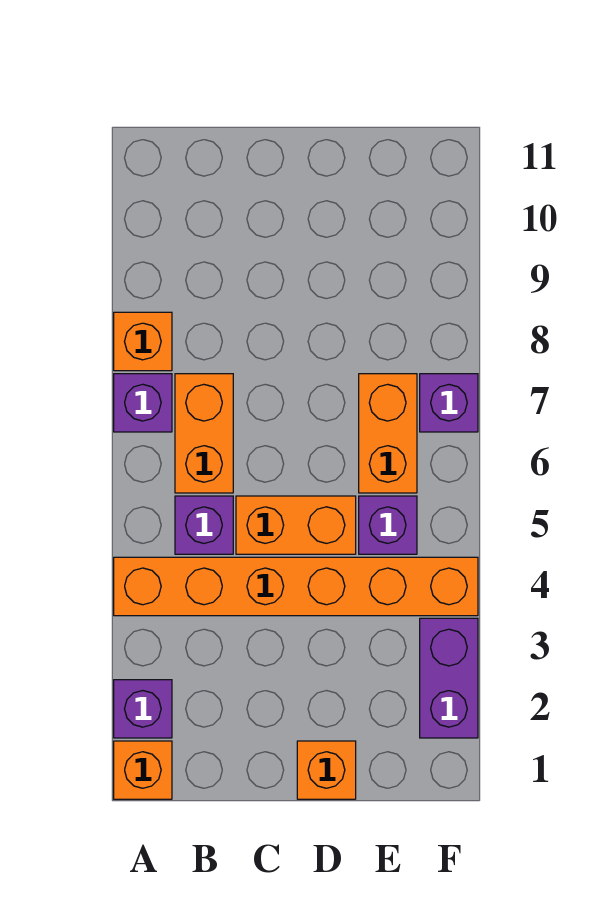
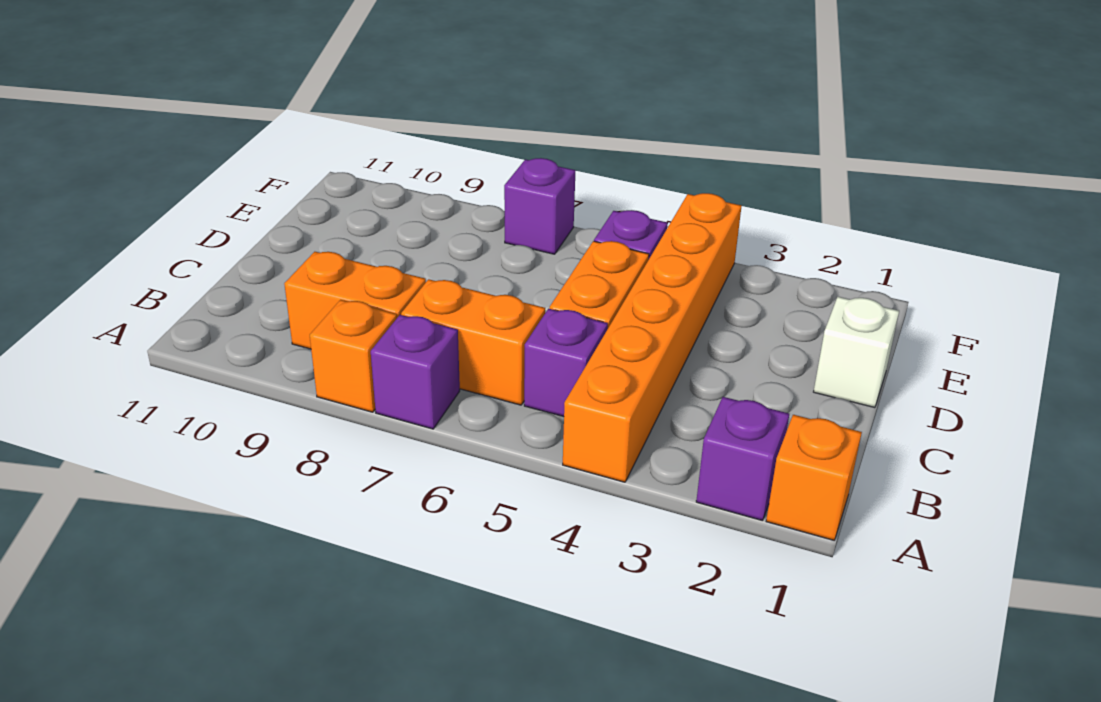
orange brick D1 level 1 -> white brick D1 level 1
orange brick E6:E7 level 1 -> orange brick B8:B9 level 1
purple brick F2:F3 level 1 -> none

